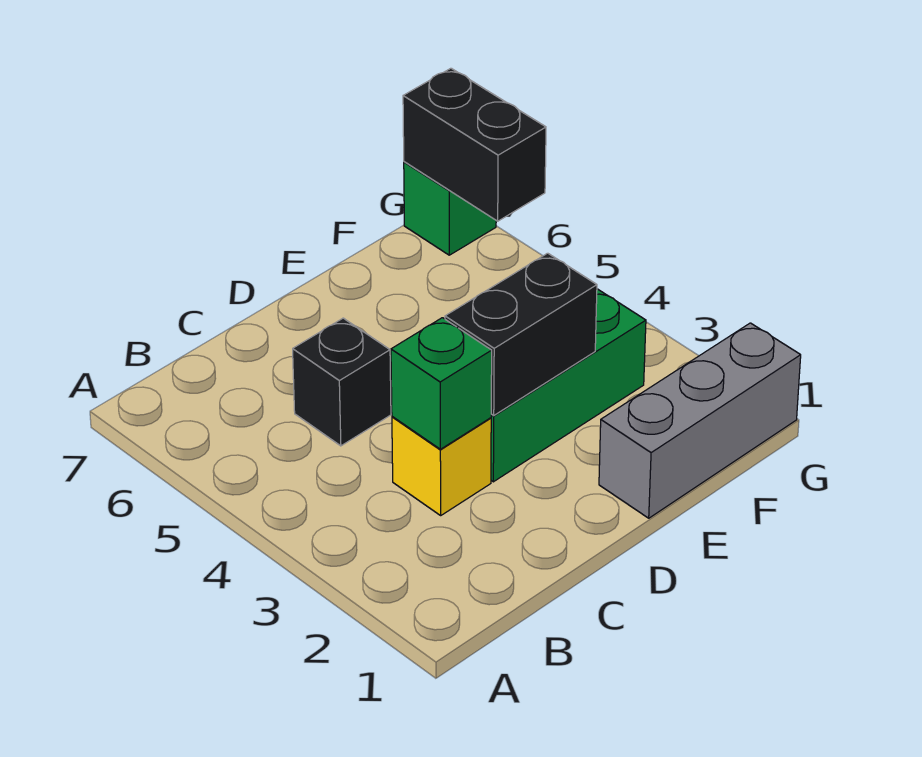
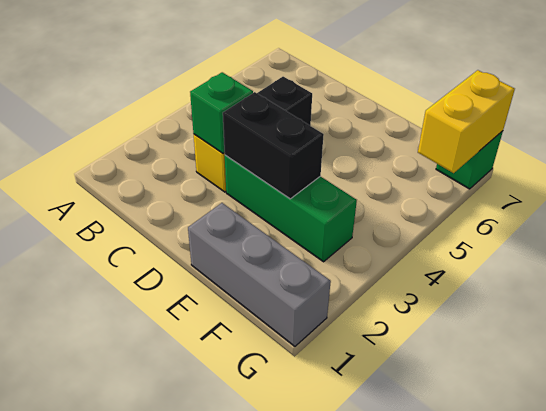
black brick G6:G7 level 2 -> yellow brick G6:G7 level 2

